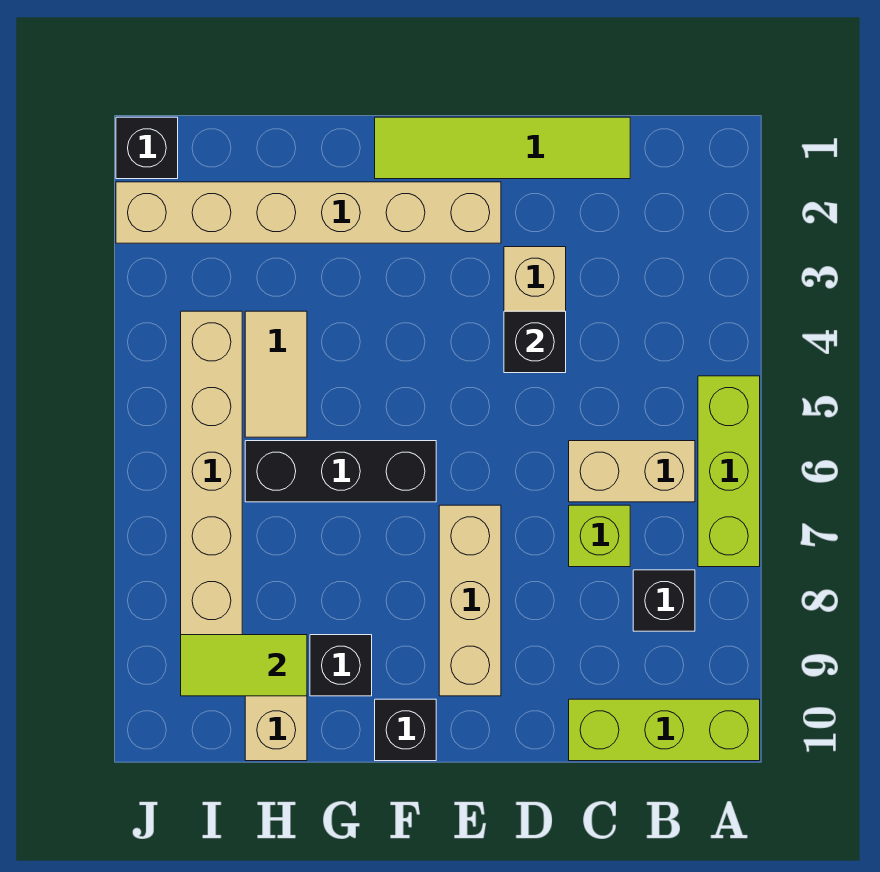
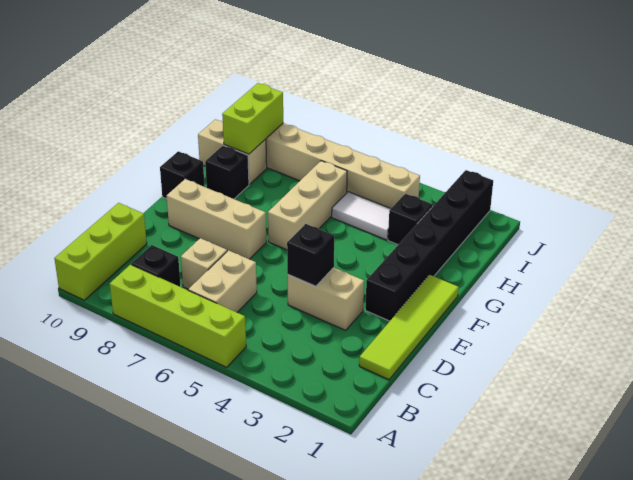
lime brick A5:A7 level 1 -> lime brick A5:A8 level 1
lime brick C7 level 1 -> tan brick C7 level 1
tan brick E2:J2 level 1 -> black brick E2:J2 level 1
black brick F6:H6 level 1 -> tan brick F6:H6 level 1
tan tile H4:H5 level 1 -> white tile H4:H5 level 1
lime tile H9:I9 level 2 -> lime brick H9:I9 level 2
black brick J1 level 1 -> black brick H3 level 1

